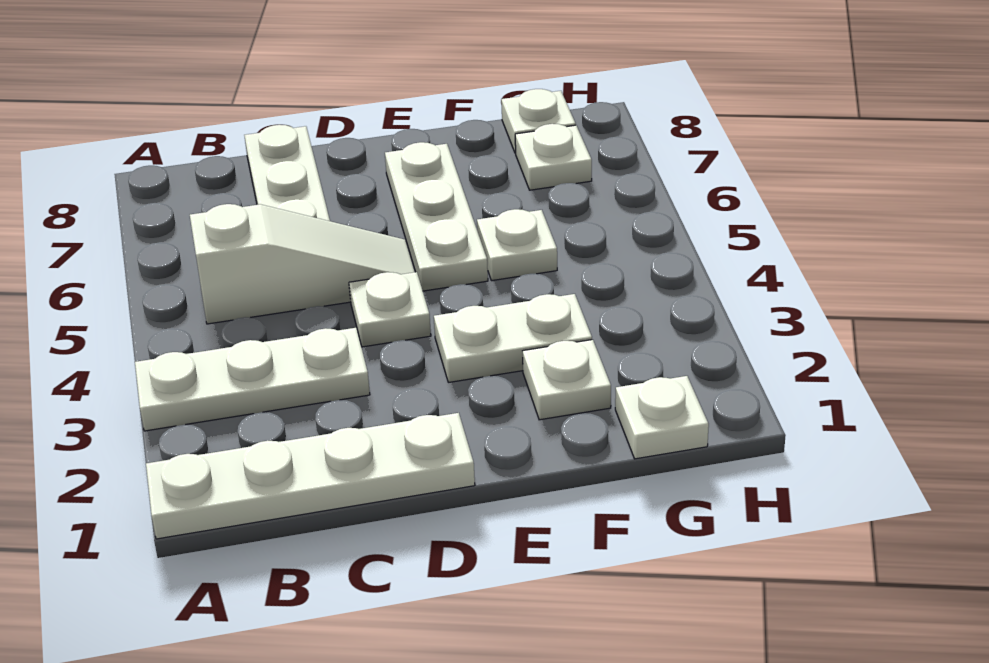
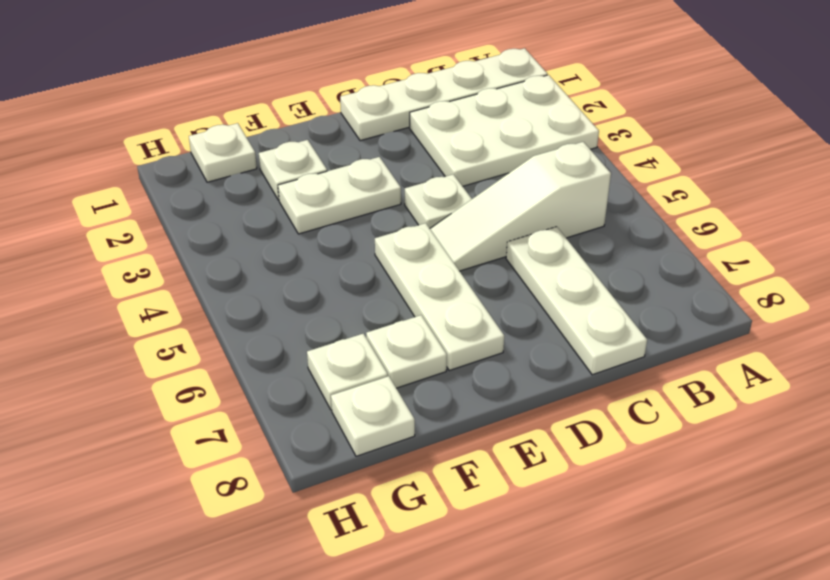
white plate A3:C3 level 1 -> white plate A2:C3 level 1
white plate F5 level 1 -> white plate F7 level 1

